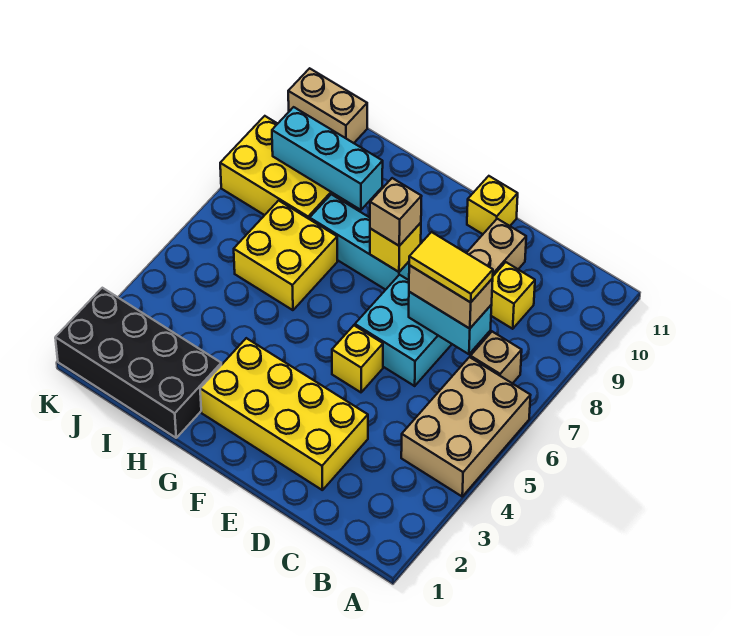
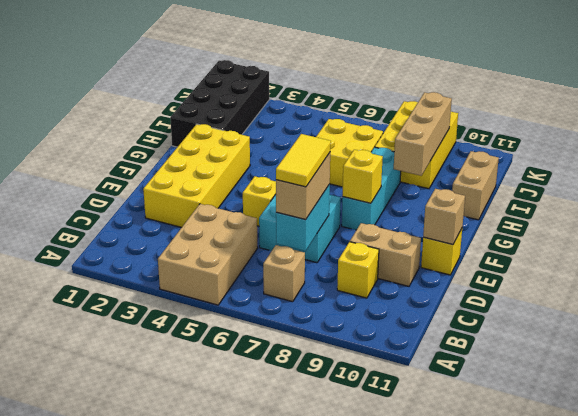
tan brick A4:B6 level 1 -> tan brick A4:C5 level 1
tan brick F8 level 3 -> tan brick E11 level 2
cyan brick H9:J9 level 2 -> tan brick H9:J9 level 2
tan brick J11:K11 level 1 -> tan brick H11:I11 level 1

